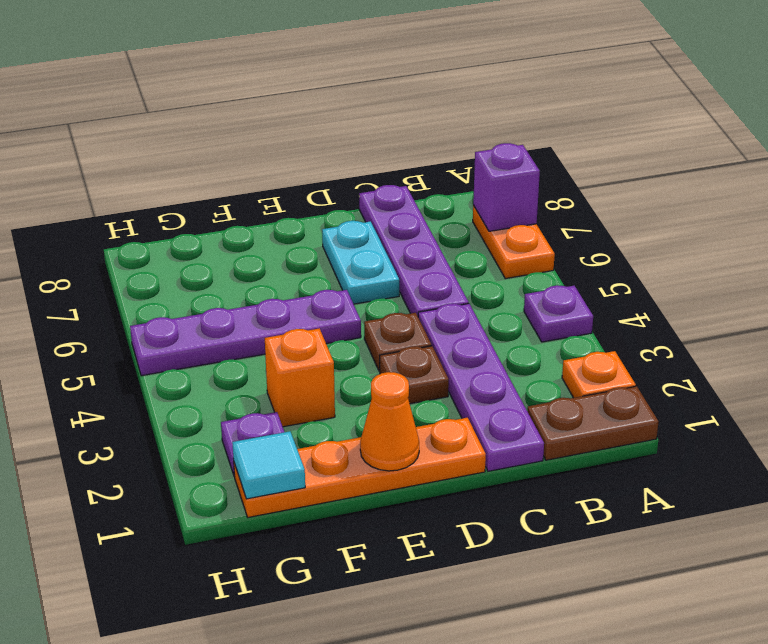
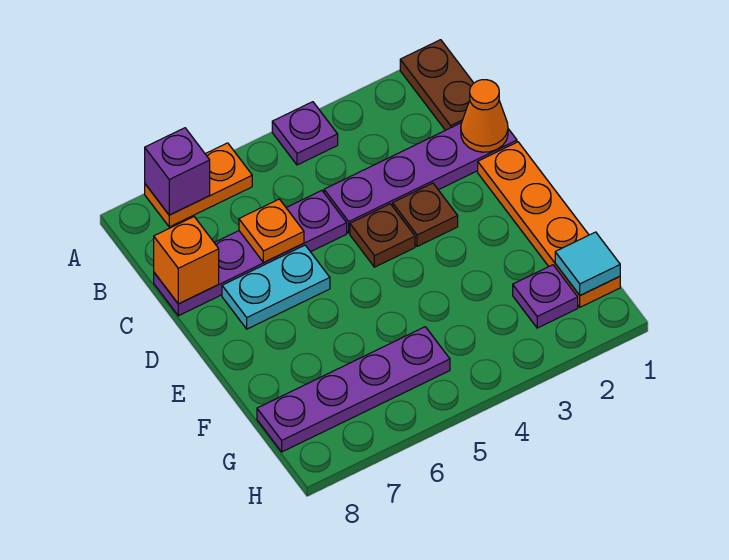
orange plate A2 level 1 -> orange plate C6 level 2
orange cone E1 level 2 -> orange cone C1 level 2
purple plate E5:H5 level 1 -> purple plate G5:G8 level 1
orange brick F3 level 1 -> orange brick C8 level 2

